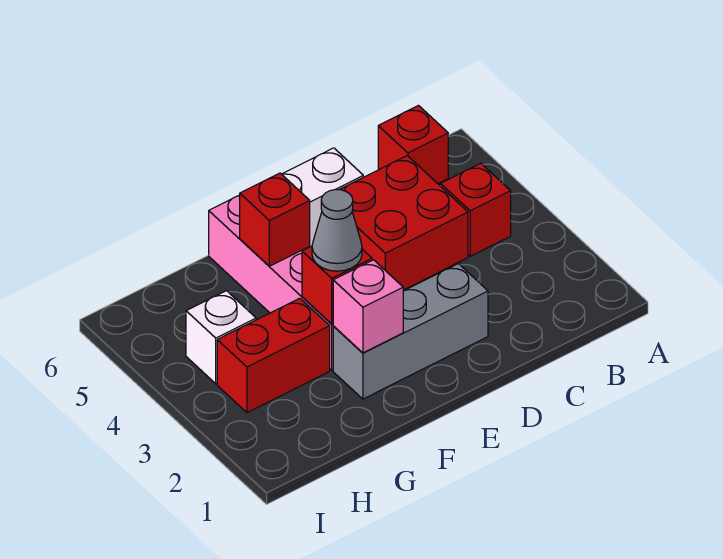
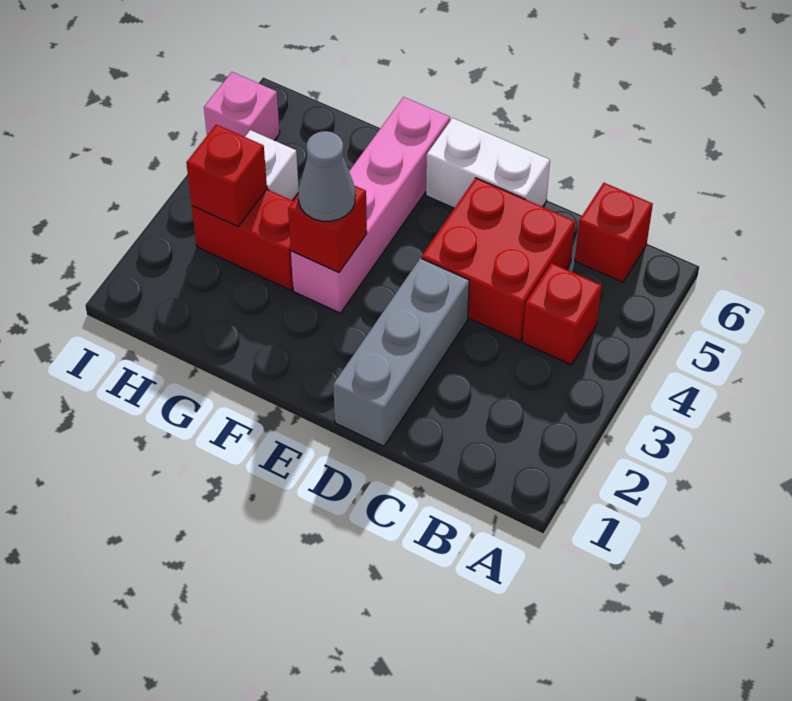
grey brick D2:F2 level 1 -> grey brick D1:D3 level 1
pink brick F2 level 2 -> pink brick I5 level 1
red brick F5 level 2 -> red brick H3 level 2

